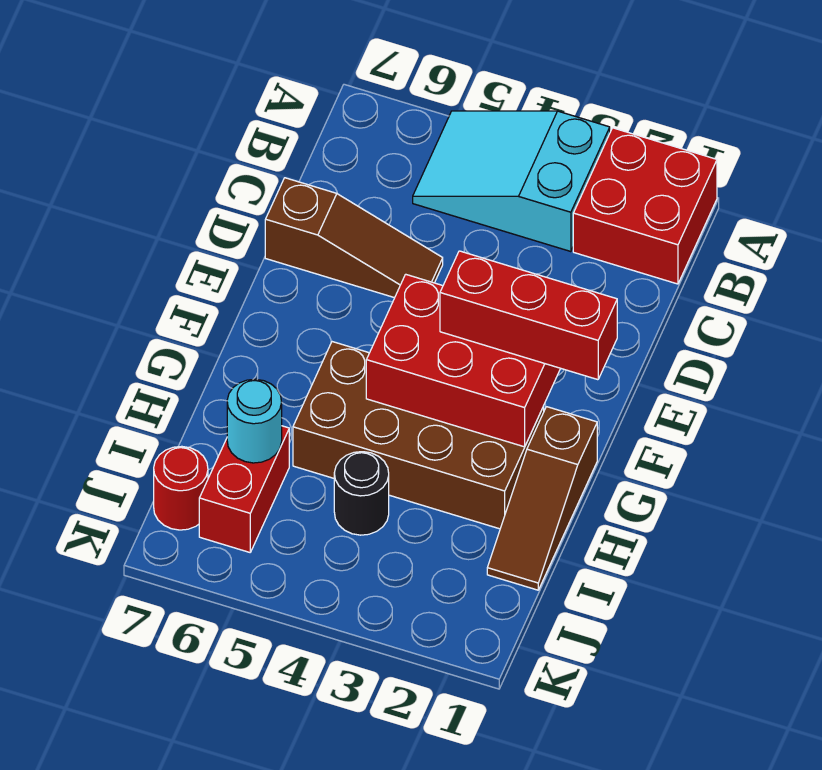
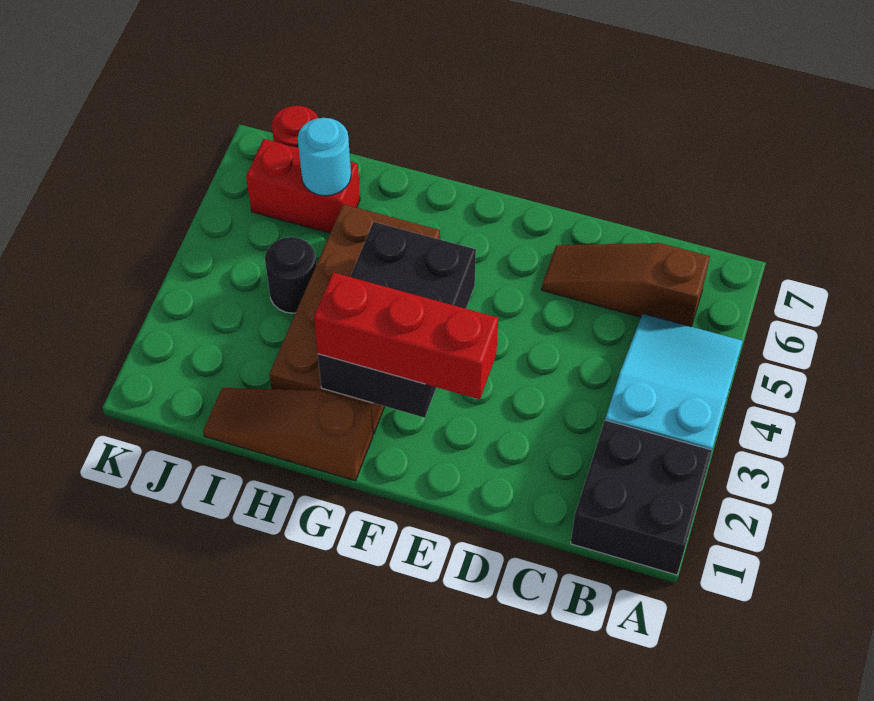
red brick A1:B2 level 1 -> black brick A1:B2 level 1
brown slope D5:D7 level 1 top 7 -> brown slope B6:D6 level 1 top B
red brick F1:F3 level 3 -> red brick E2:G2 level 3
red brick F2:G4 level 2 -> black brick F2:G4 level 2

